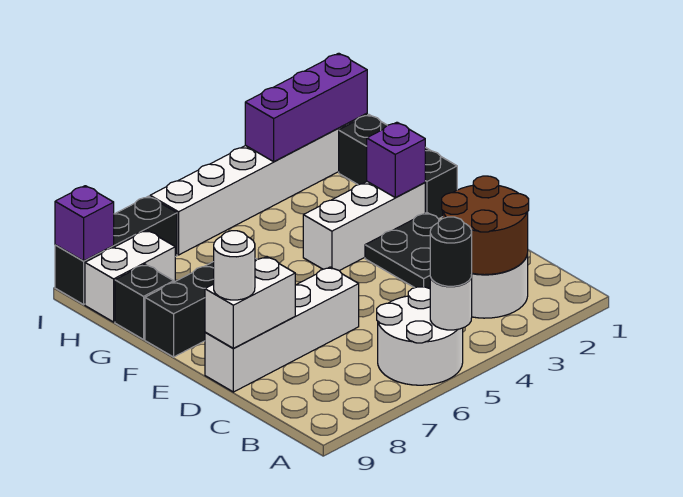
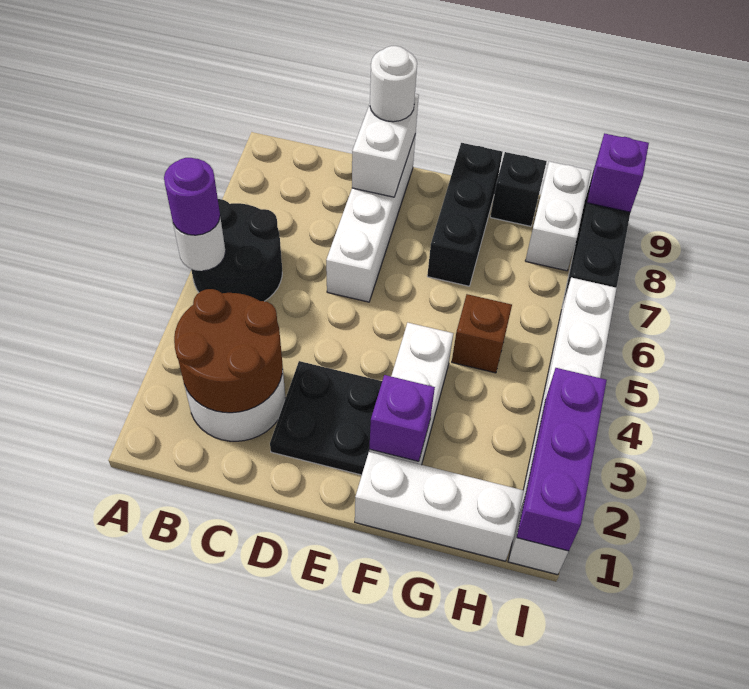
white round brick A5:B6 level 1 -> black round brick A5:B6 level 1
black round brick A5 level 3 -> purple round brick A5 level 3
black brick F1:H1 level 1 -> white brick F1:H1 level 1
none -> brown brick G5 level 1

